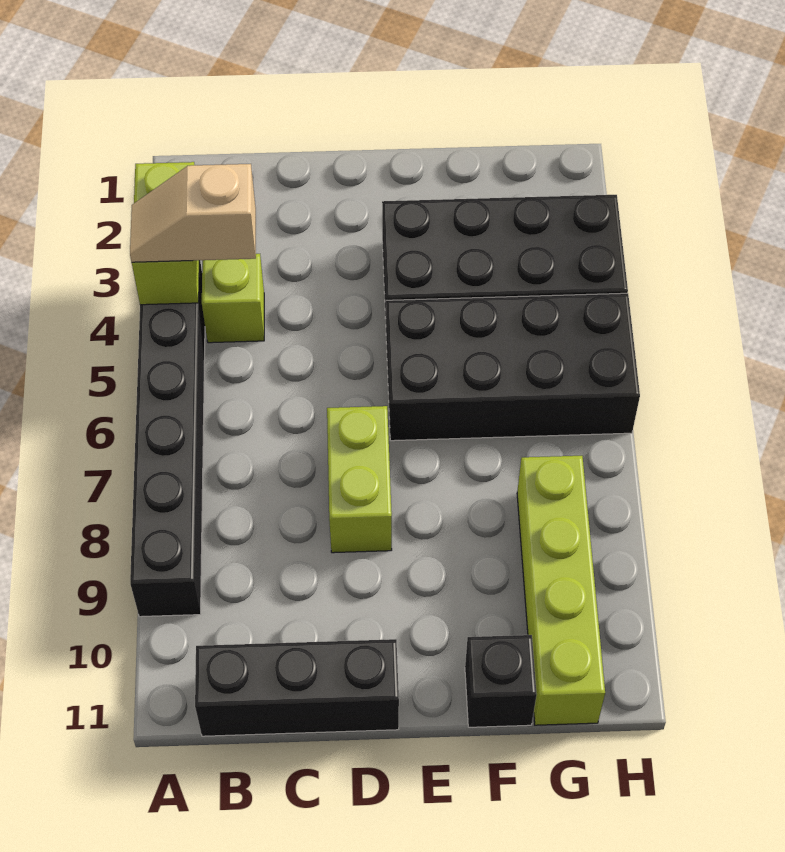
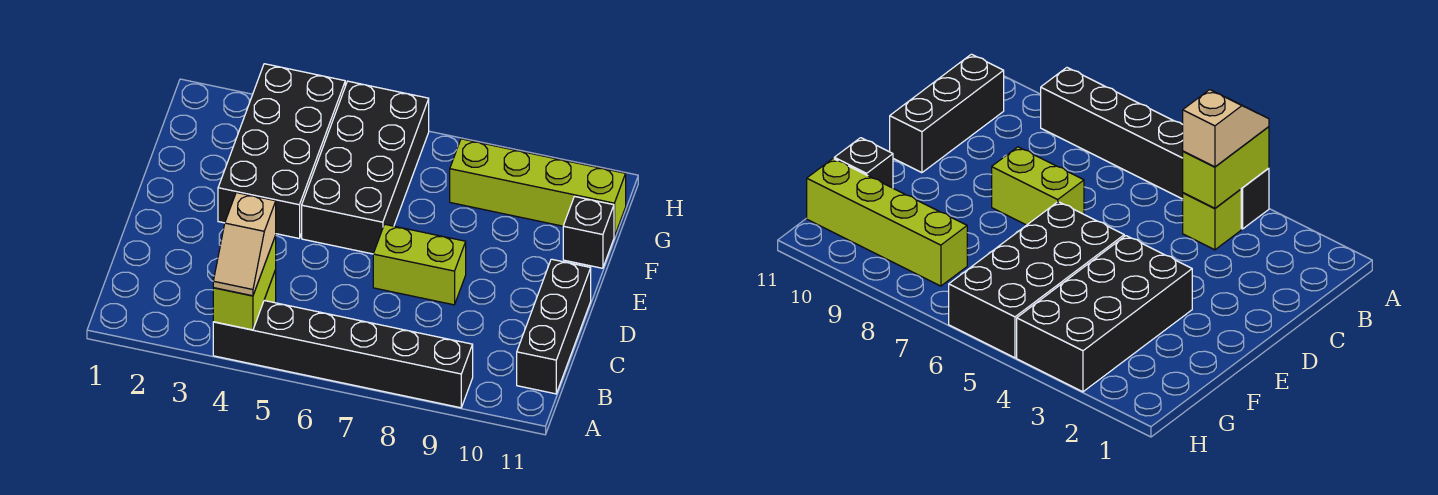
lime brick A3:A4 level 2 -> lime brick A4:B4 level 2

